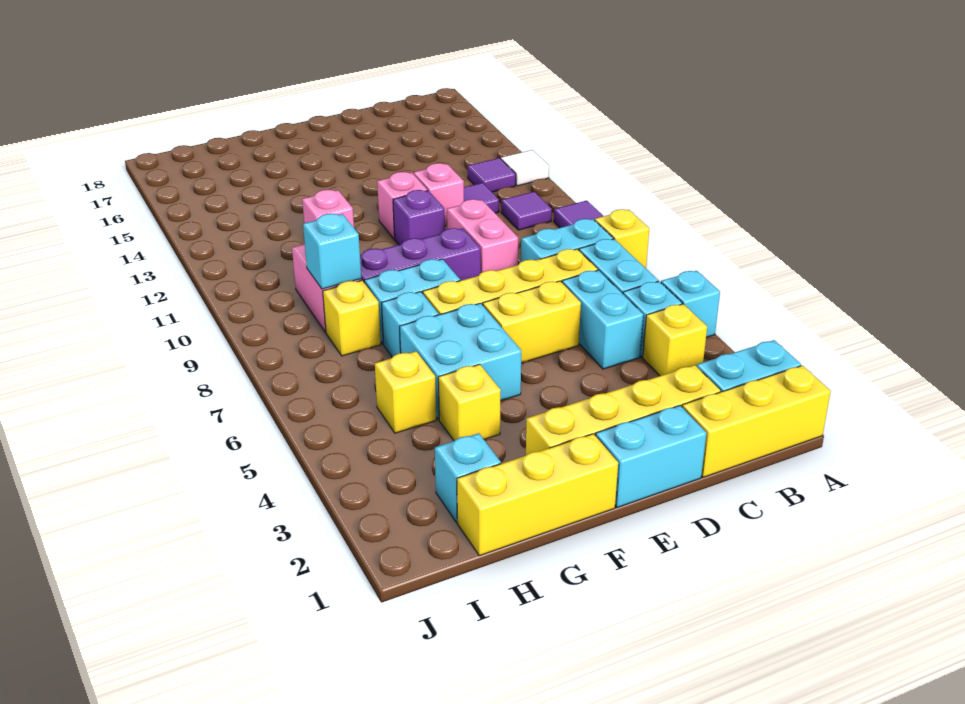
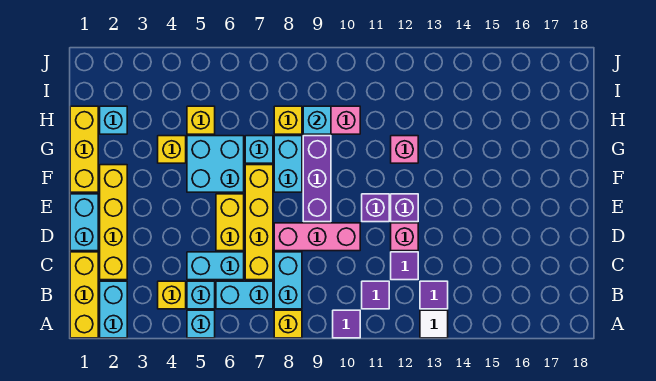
pink brick D9:D10 level 1 -> pink brick D8:D10 level 1
pink brick E12 level 1 -> purple brick E12 level 1

